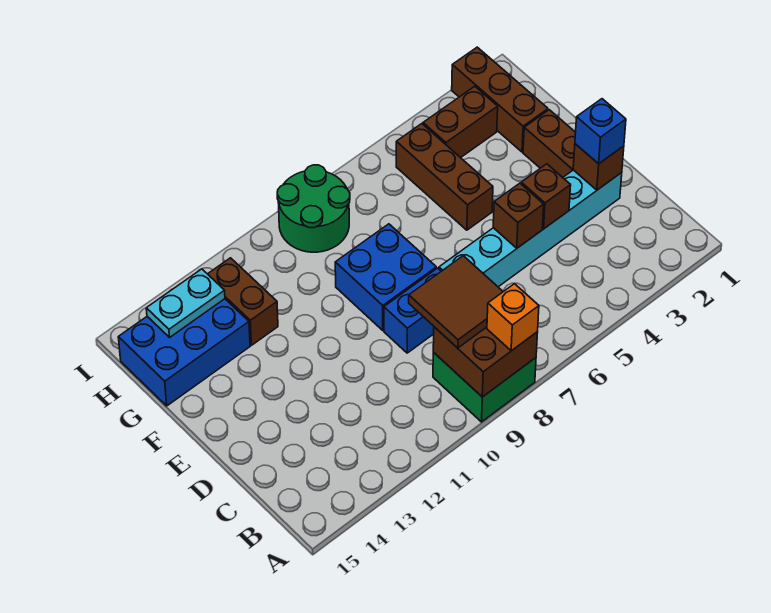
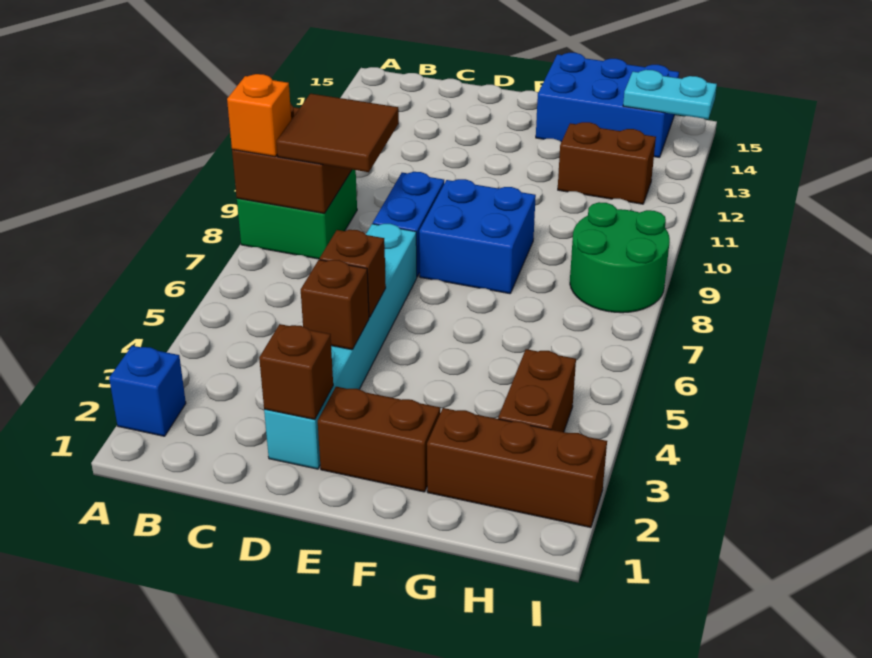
blue brick D2 level 3 -> blue brick A2 level 1
brown brick F5:H5 level 1 -> none
blue brick G13:H15 level 1 -> blue brick F14:H15 level 1
cyan plate H13:H14 level 2 -> cyan plate H14:I14 level 2

